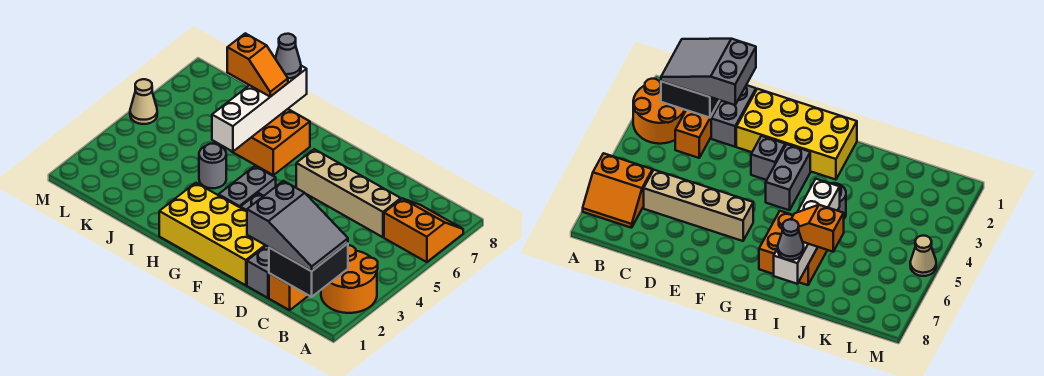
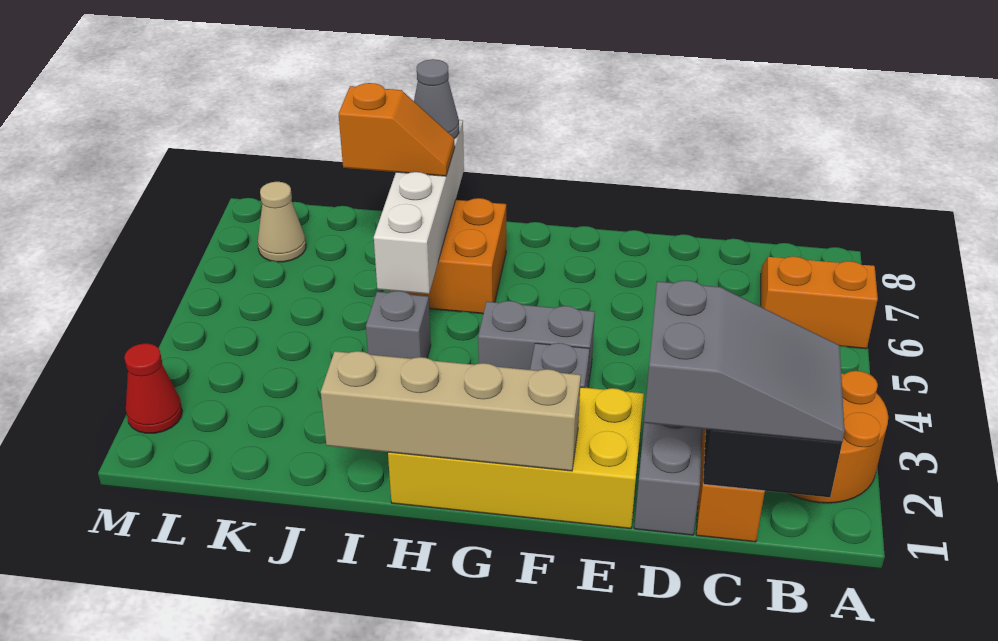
tan brick C6:F6 level 1 -> tan brick F1:I1 level 2
grey brick G3:G4 level 1 -> grey brick F4:G4 level 1
grey round brick I4 level 1 -> grey brick I4 level 1
none -> red cone M2 level 1
tan cone M5 level 1 -> tan cone L7 level 1

